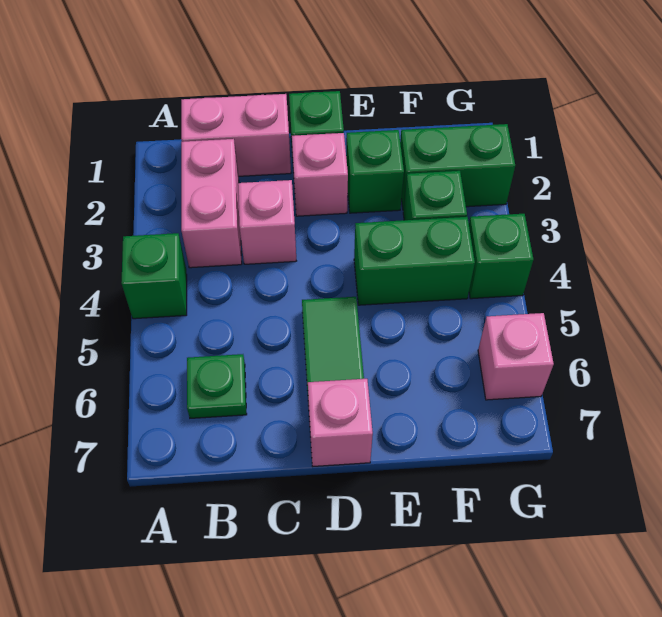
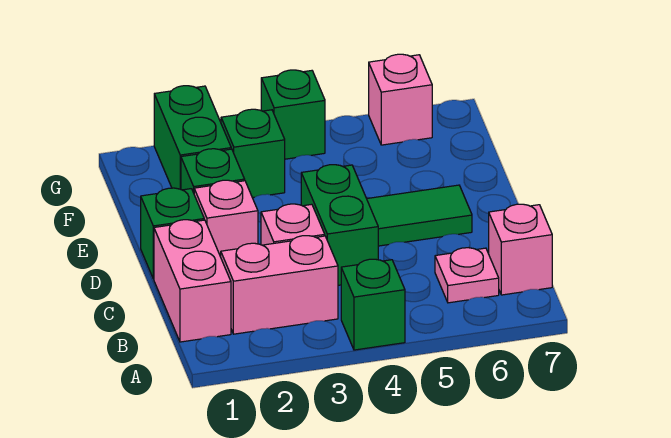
green plate B6 level 1 -> pink plate B6 level 1
pink brick D7 level 1 -> pink brick B7 level 1
green brick E4:F4 level 1 -> green brick C4:D4 level 1

